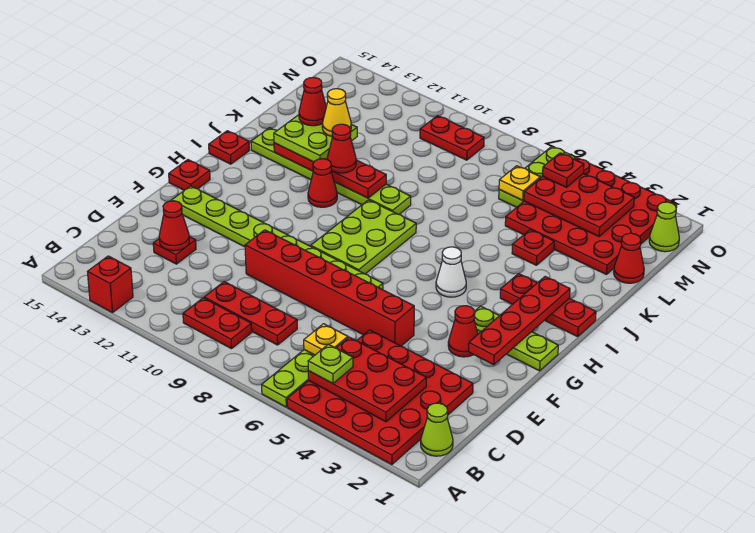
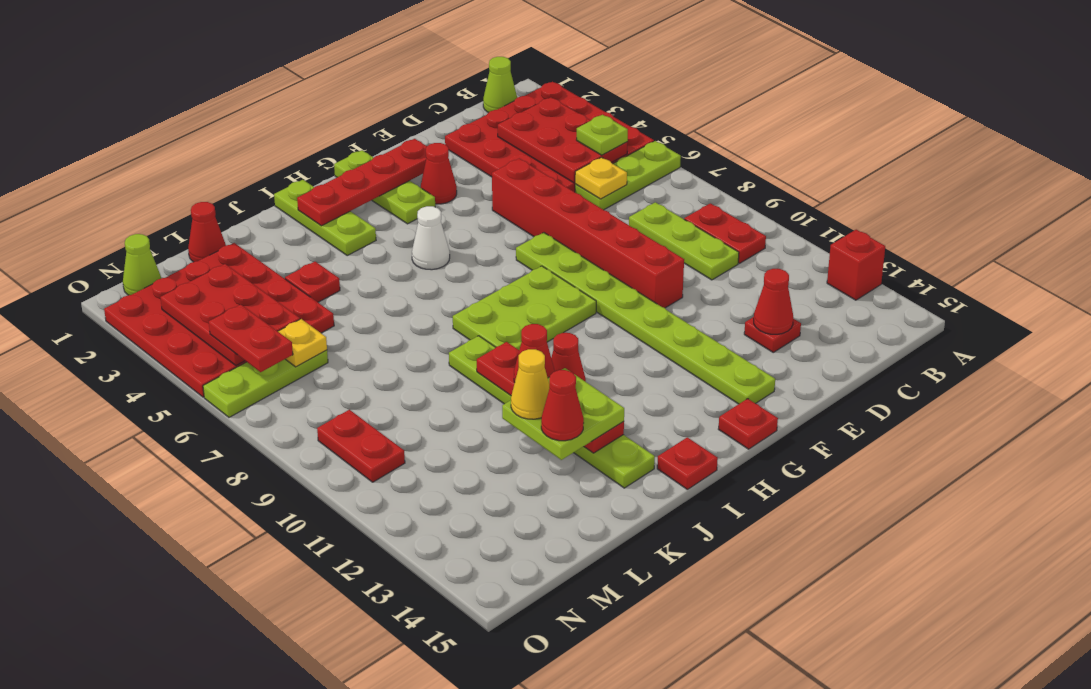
red plate C8:C10 level 1 -> lime plate C8:C10 level 1
red plate I1:I3 level 1 -> lime plate I1:I3 level 1
red plate N5 level 3 -> red plate N5:N6 level 3

